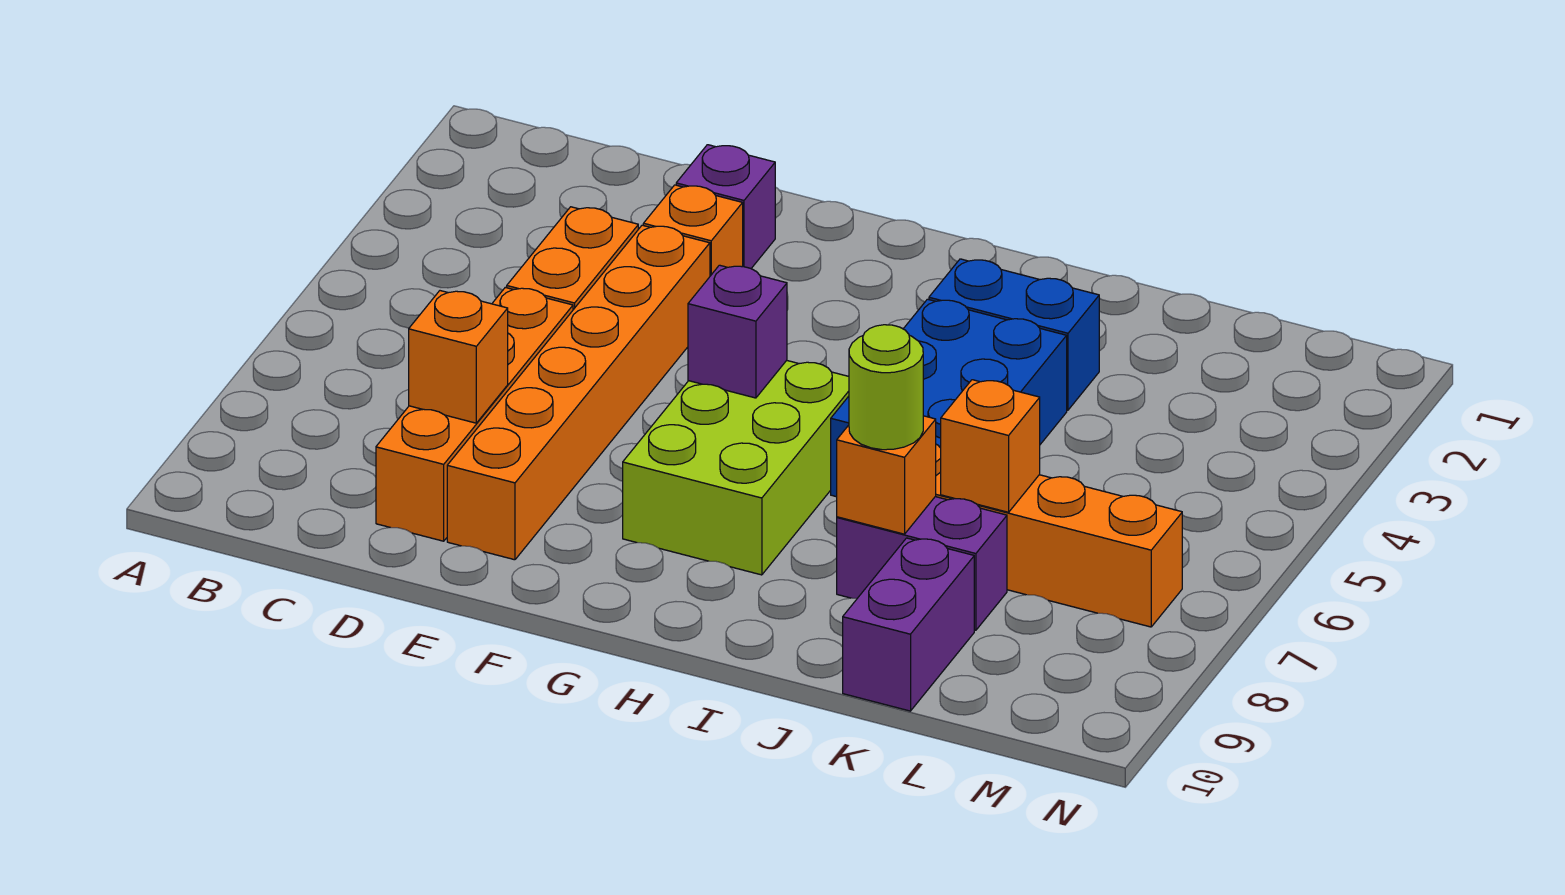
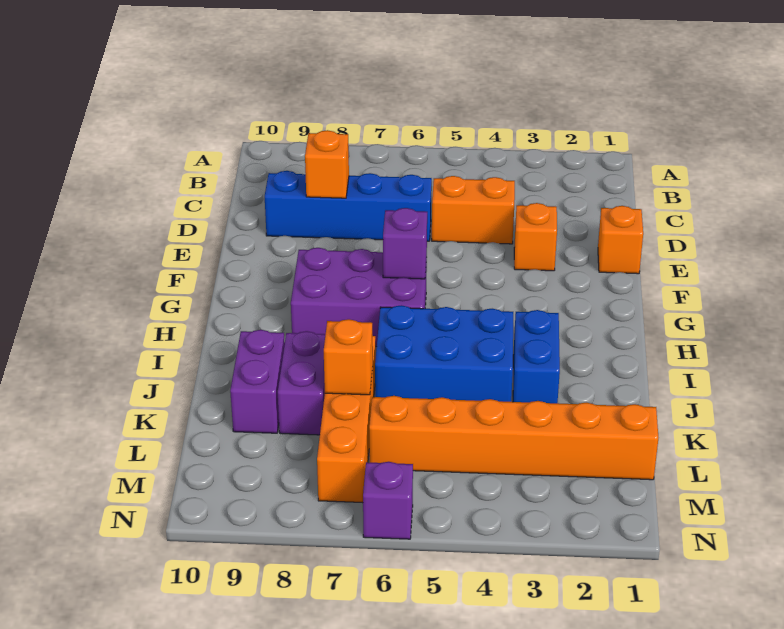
orange brick D6:D9 level 1 -> blue brick D6:D9 level 1
purple brick E2 level 1 -> purple brick N6 level 1
orange brick E4:E9 level 1 -> orange brick L1:L6 level 1
lime brick G6:H8 level 1 -> purple brick G6:H8 level 1
orange brick J8 level 2 -> orange brick E1 level 1
lime round brick J8 level 3 -> none
purple brick K9:K10 level 1 -> purple brick J9:K9 level 1

